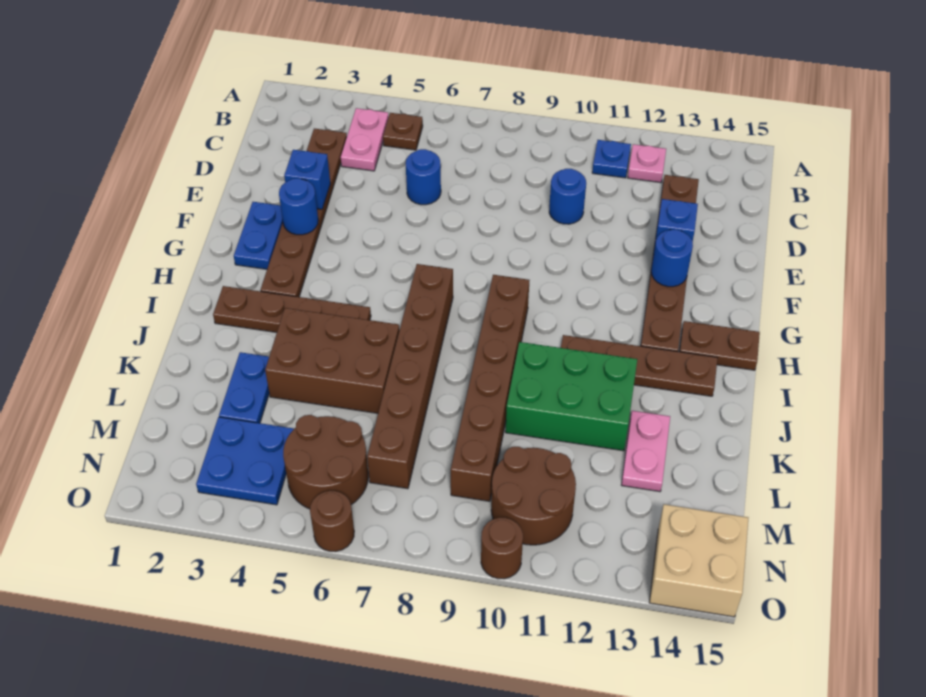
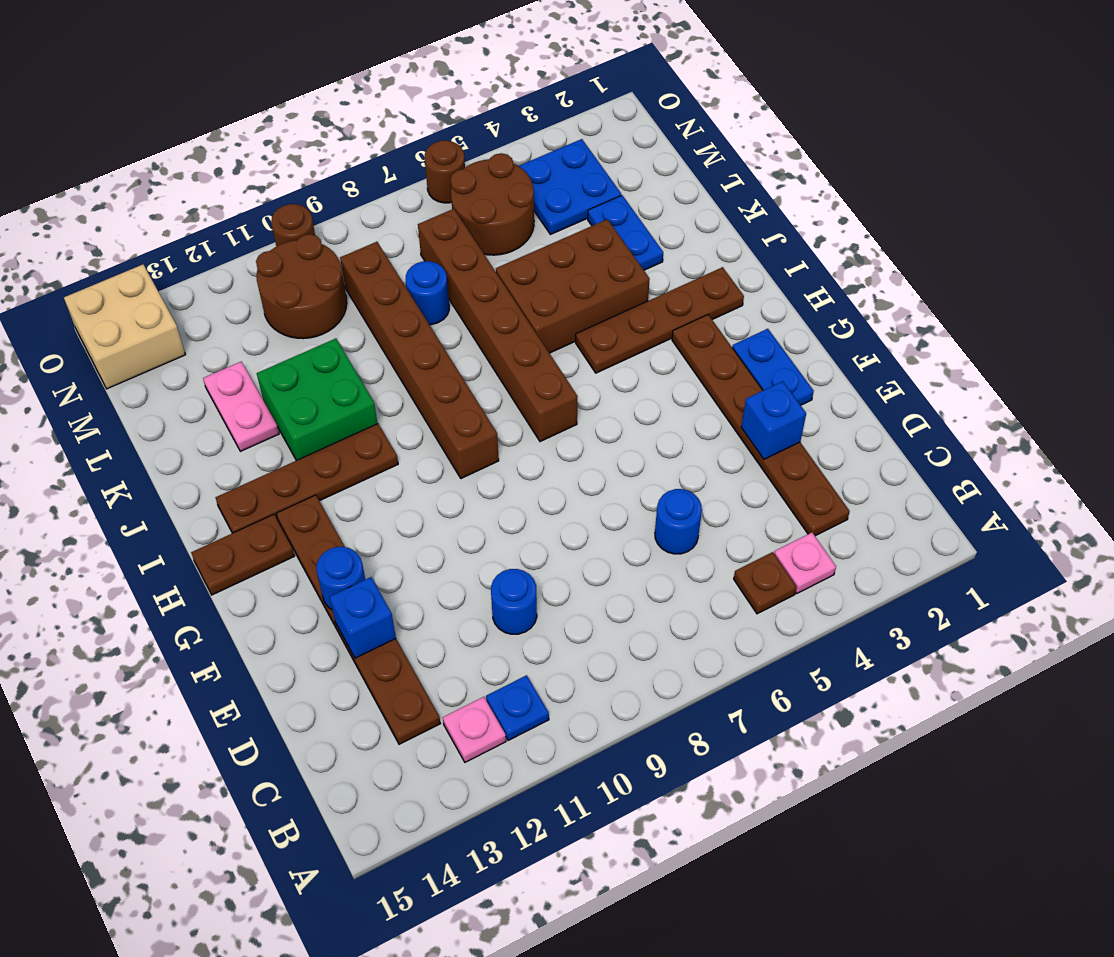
pink plate B4:C4 level 1 -> pink plate B4 level 1
blue round brick F3 level 2 -> blue round brick L8 level 1
green brick J10:K12 level 1 -> green brick J11:K12 level 1

